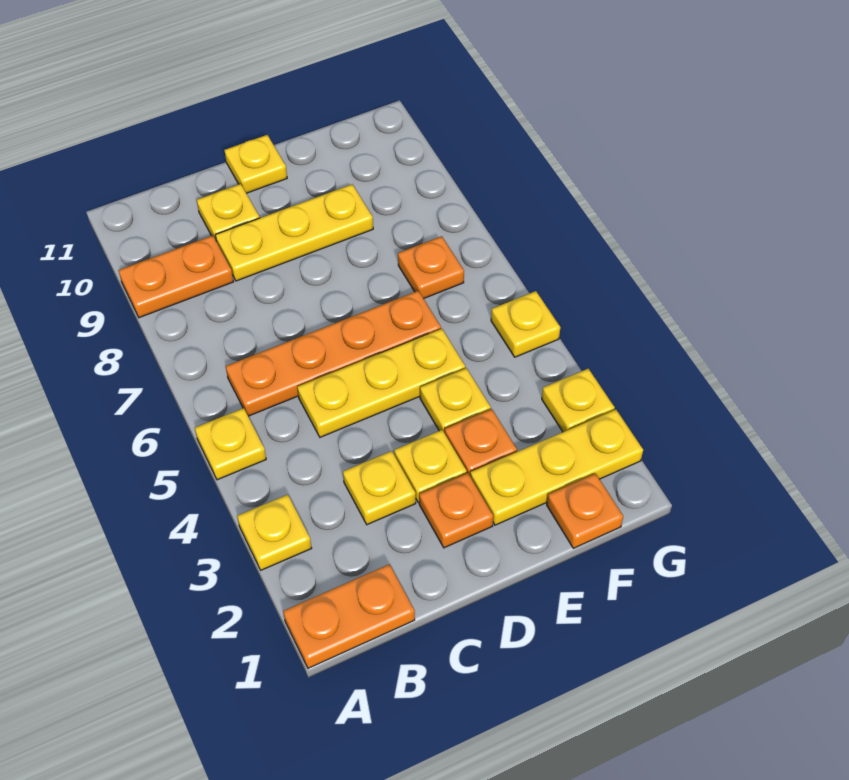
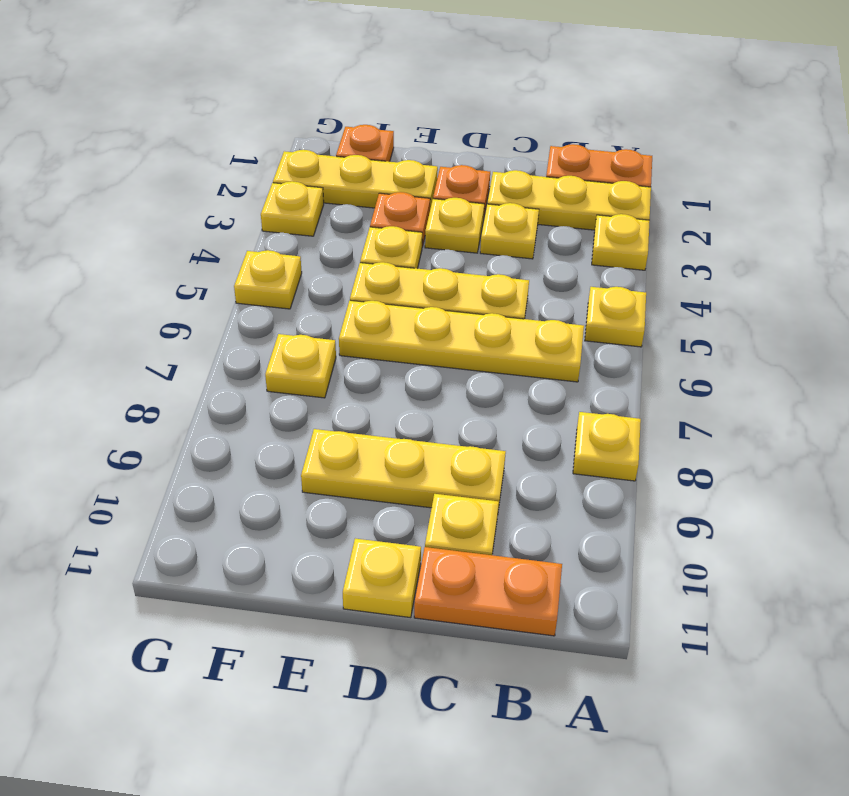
none -> yellow plate A2:C2 level 1
none -> yellow plate A8 level 1
orange plate A9:B9 level 1 -> orange plate B11:C11 level 1
orange plate B6:E6 level 1 -> yellow plate B6:E6 level 1
orange plate F7 level 1 -> yellow plate F7 level 1

